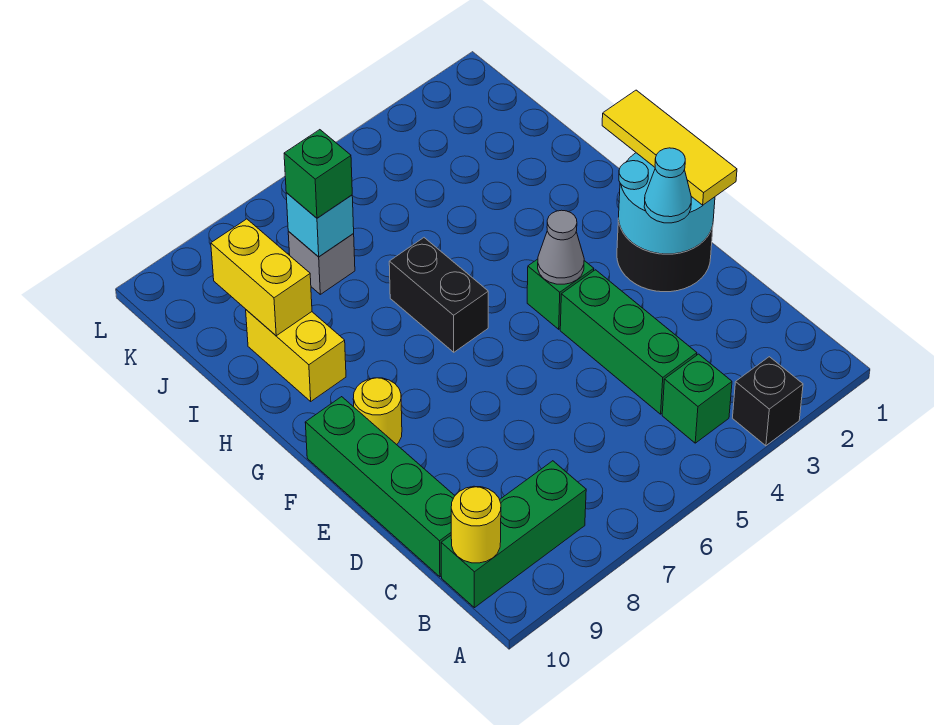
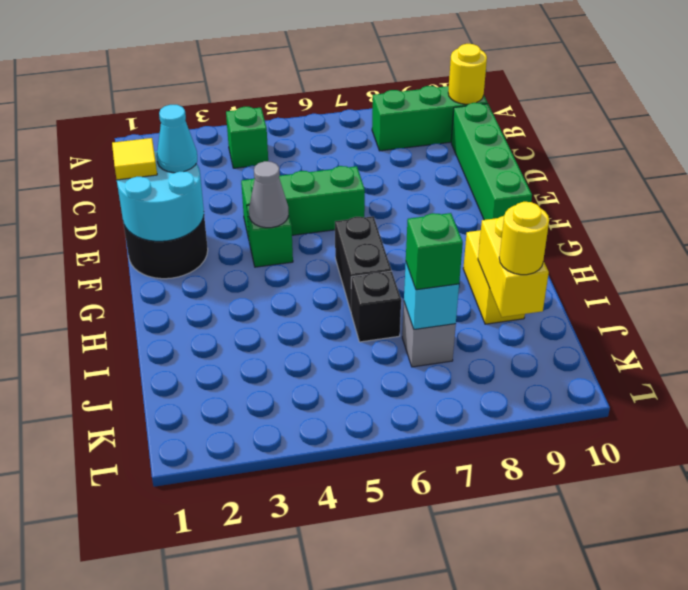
black brick A3 level 1 -> black brick I6 level 1
green brick C4:E4 level 1 -> green brick E4:E6 level 1
yellow tile E1:G1 level 3 -> yellow tile E1 level 3
yellow round brick F9 level 1 -> yellow round brick J9 level 3

